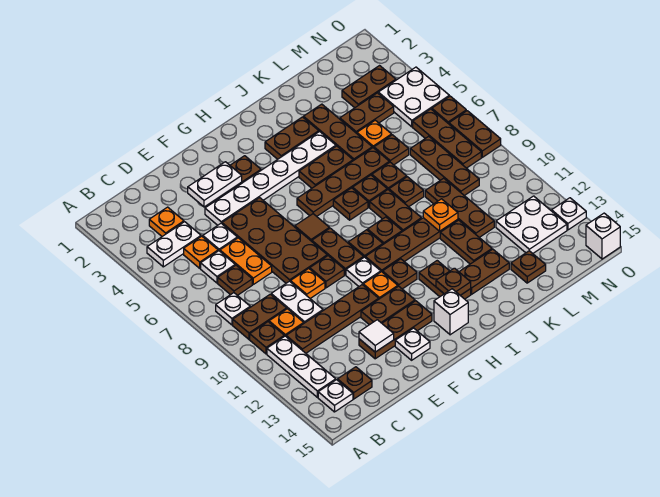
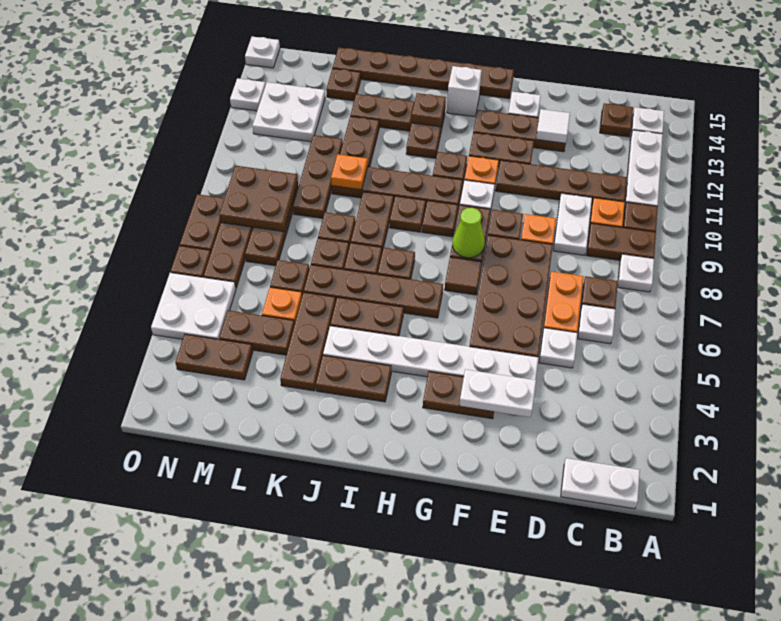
white plate B4:C4 level 1 -> white plate B1:C1 level 1
orange plate C3 level 1 -> none
orange plate C5 level 1 -> none
none -> lime cone G8 level 2
none -> brown plate G15:L15 level 1
none -> brown plate M8:N9 level 2
white brick O15 level 1 -> white plate O15 level 1

